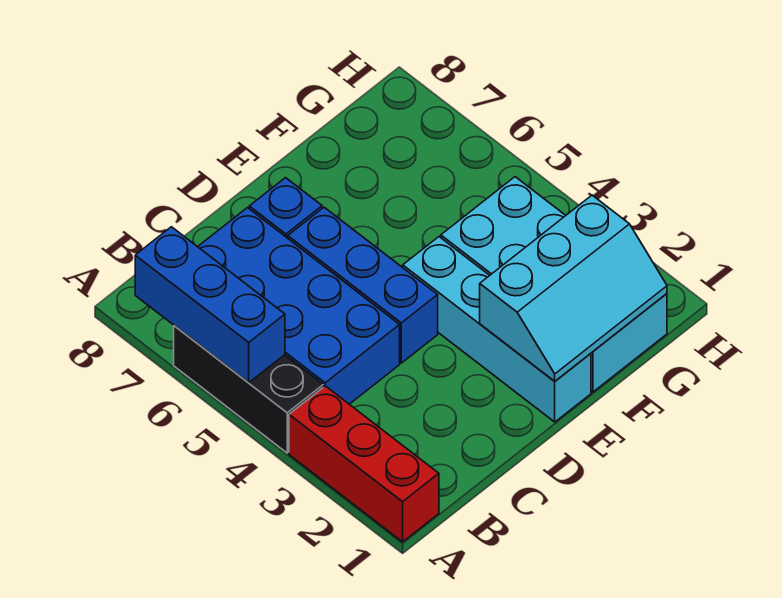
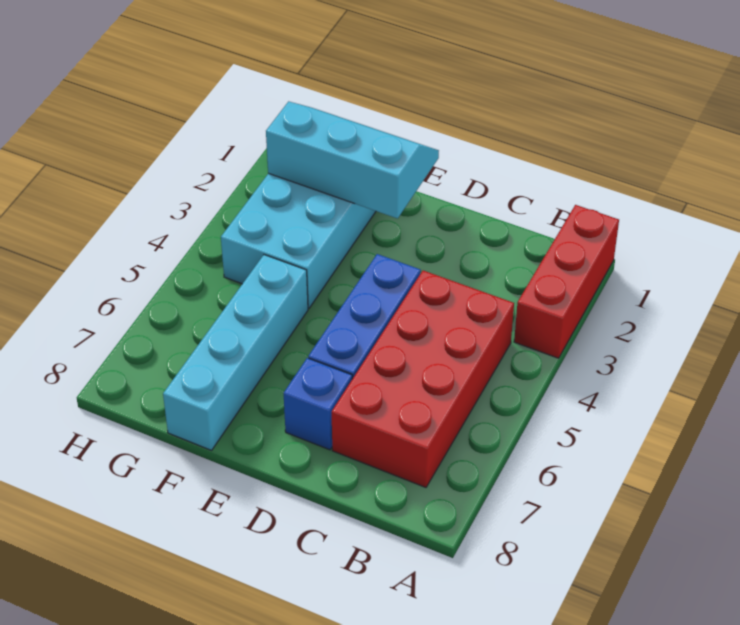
black brick A4:A6 level 1 -> none
blue brick A5:A7 level 2 -> none
blue brick B4:C7 level 1 -> red brick B4:C7 level 1
cyan brick E1:E4 level 1 -> cyan brick F5:F8 level 1

